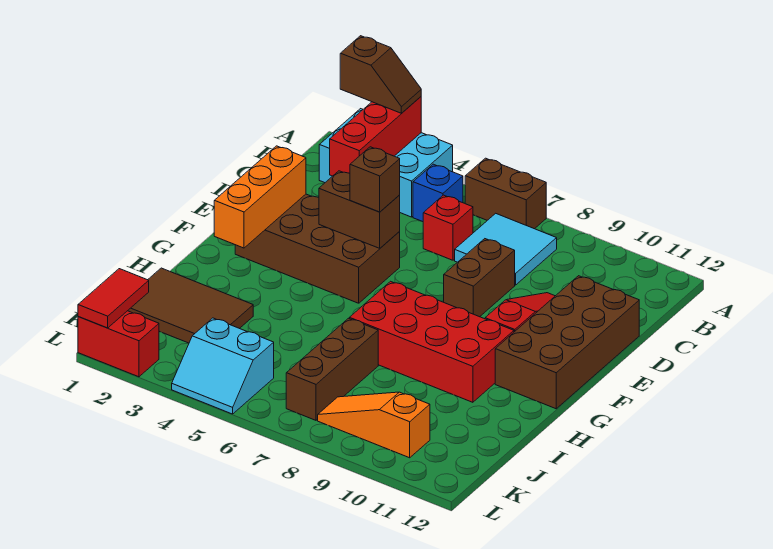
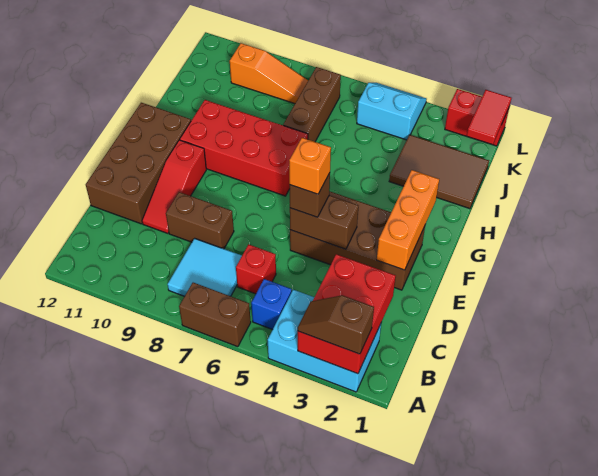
red brick A3:C3 level 2 -> red brick A2:C3 level 2
brown brick D8:E8 level 1 -> brown brick D8:D9 level 1
none -> orange brick E5 level 4

